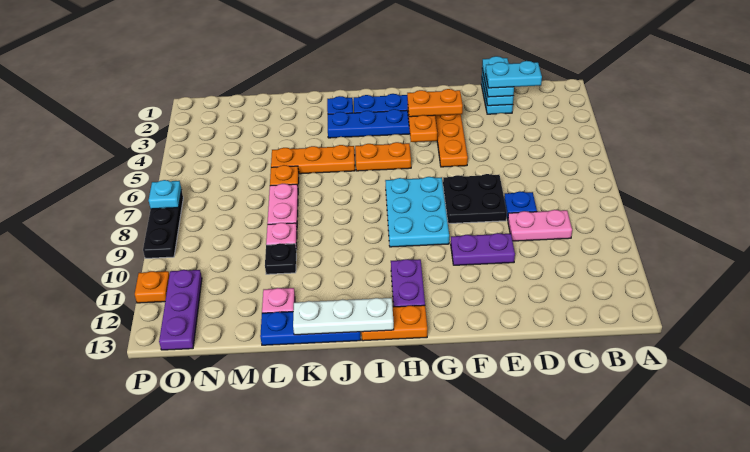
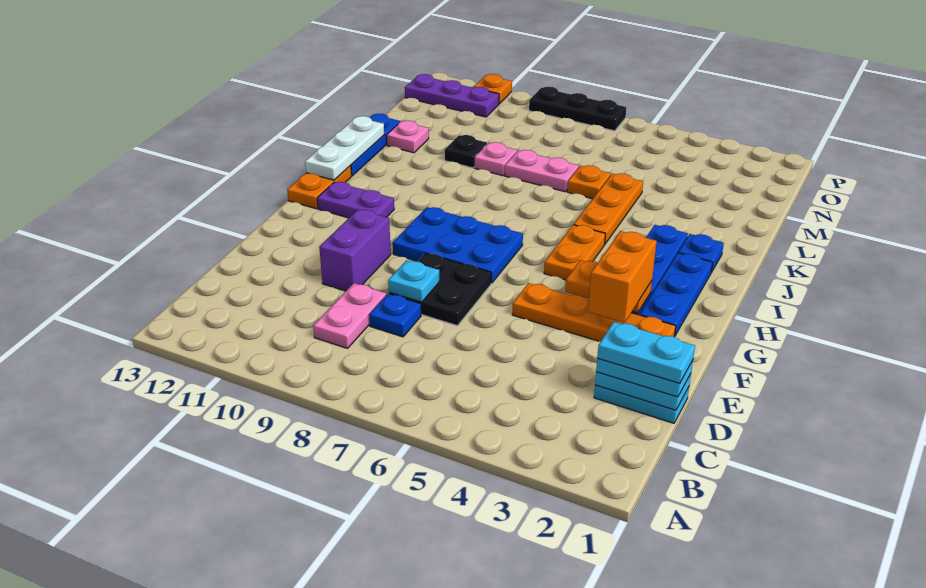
cyan plate C2:D2 level 4 -> cyan plate D1:D2 level 4
purple plate E10:F10 level 1 -> purple brick E10:F10 level 1
orange plate F3:G3 level 3 -> orange brick F3:G3 level 3
cyan plate G7:H9 level 1 -> blue plate G7:H9 level 1
cyan plate P7 level 2 -> cyan plate E8 level 2

